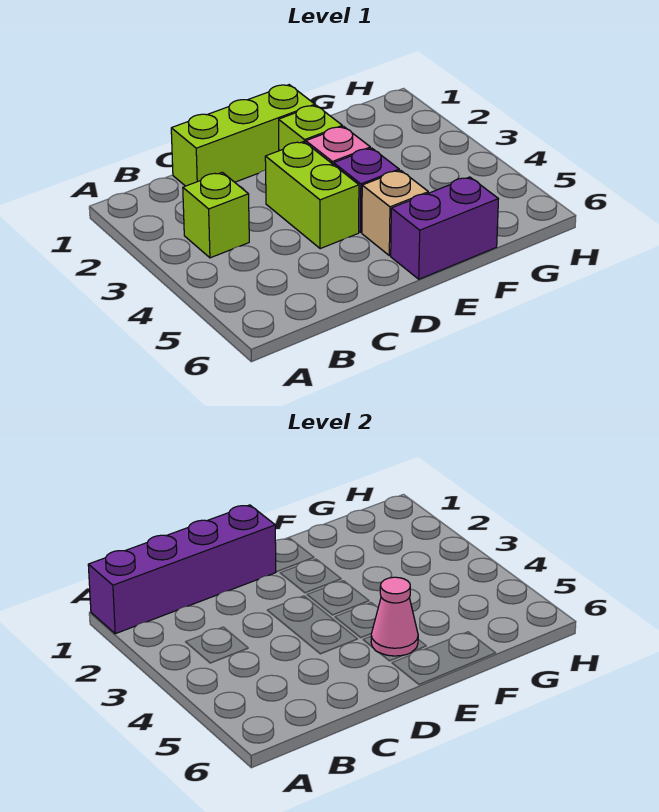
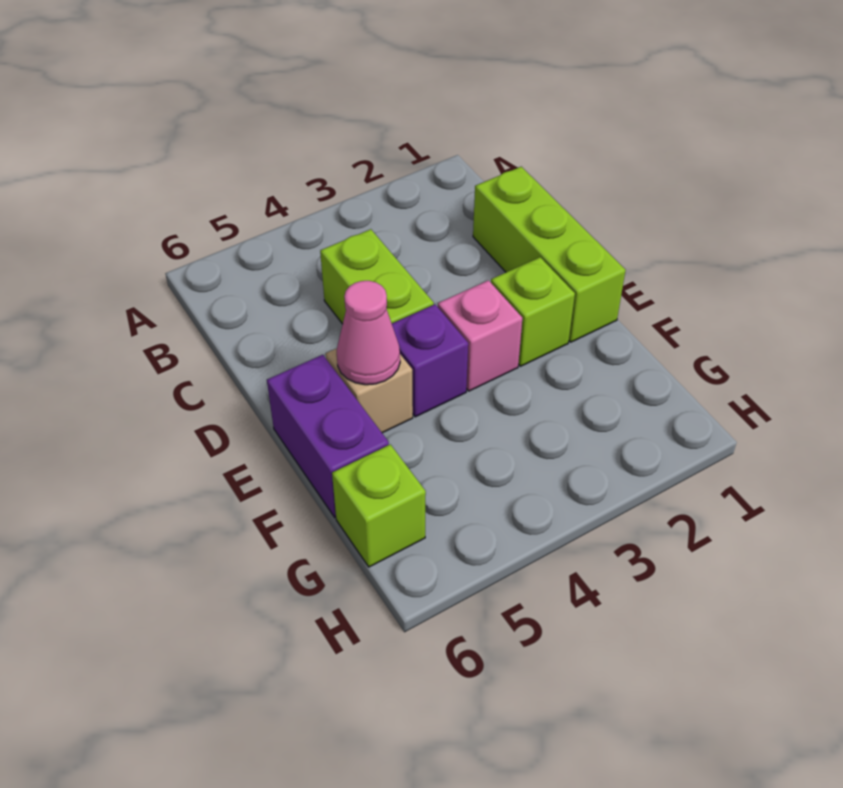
purple brick A1:D1 level 2 -> none
lime brick B3 level 1 -> lime brick G6 level 1
lime brick D3:D4 level 1 -> lime brick C4:D4 level 1

